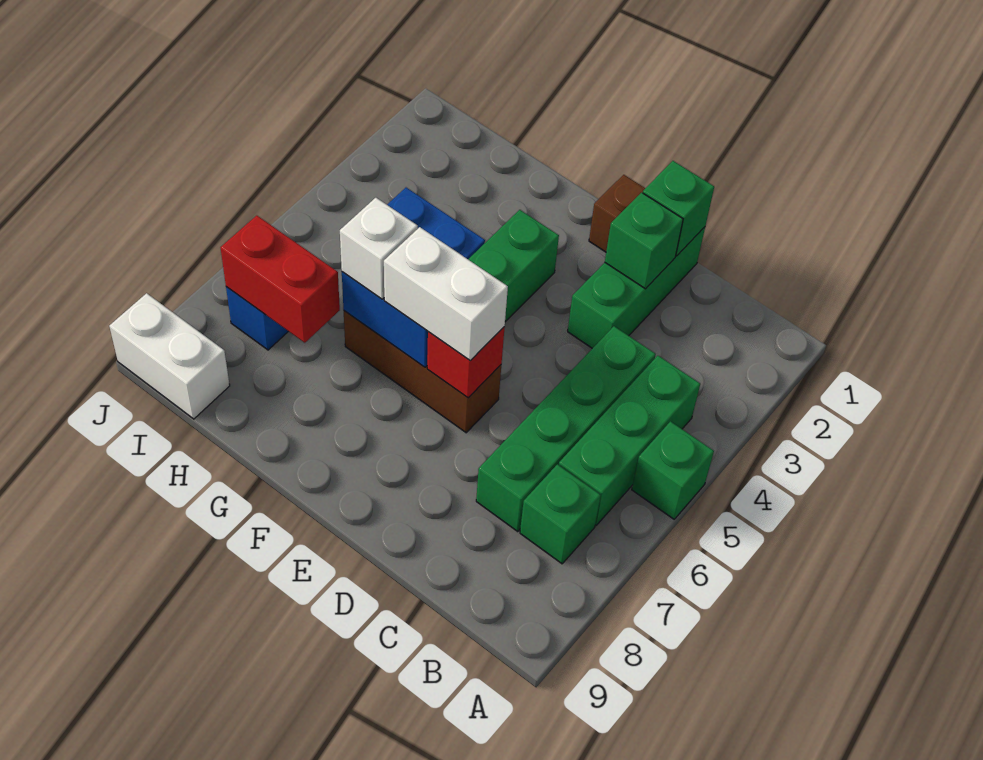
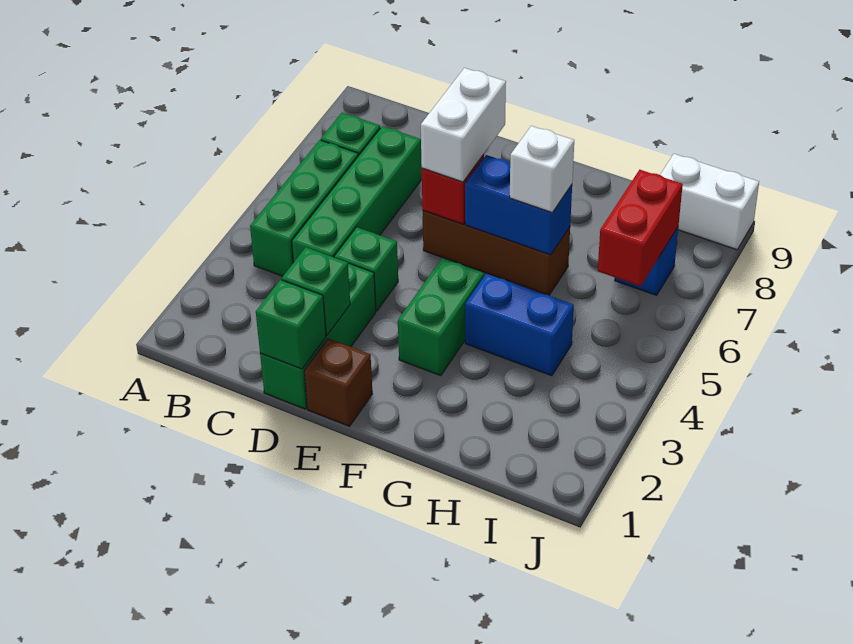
green brick A5 level 1 -> green brick D4 level 1
white brick E6:F6 level 3 -> white brick E6:E7 level 3
red brick H7:I7 level 2 -> red brick I6:I7 level 2

